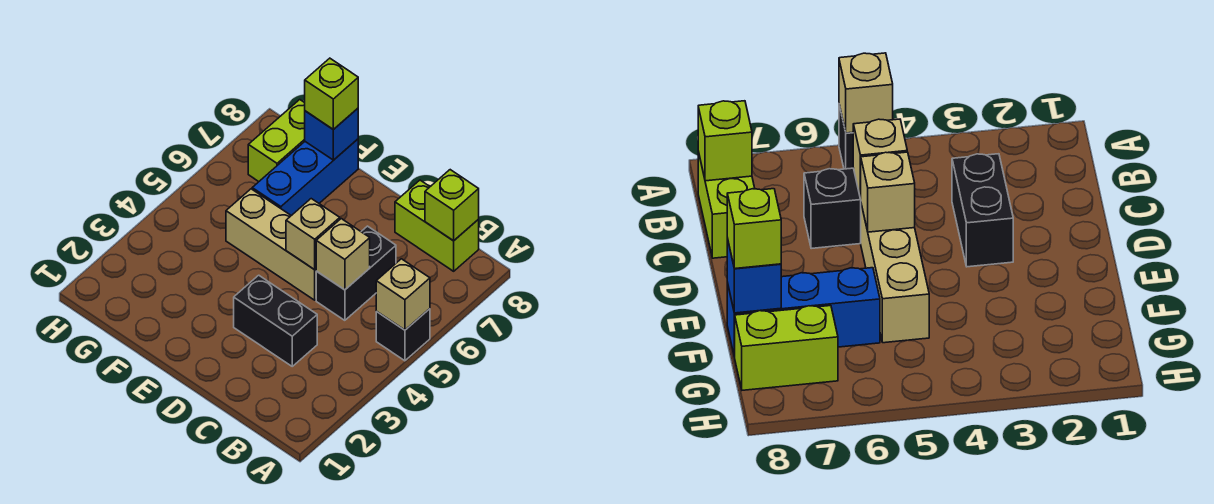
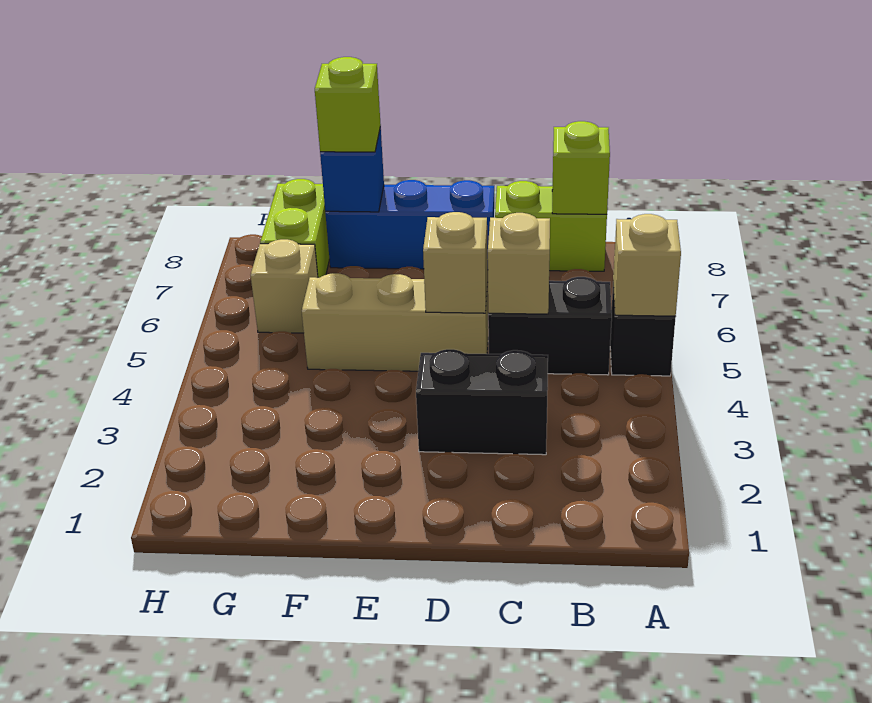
black brick C5:C6 level 1 -> black brick B5:C5 level 1
blue brick F6:F8 level 1 -> blue brick D8:F8 level 1
none -> tan brick G6 level 1

